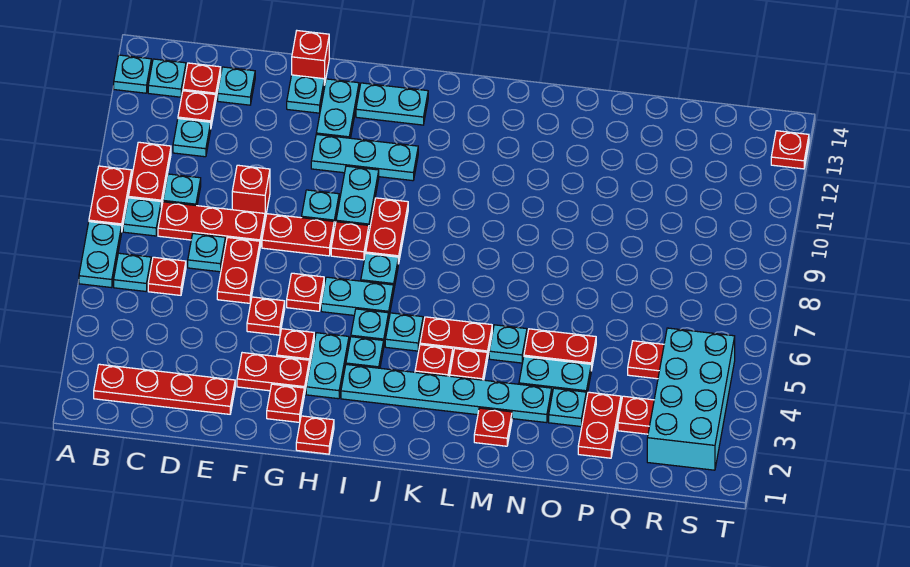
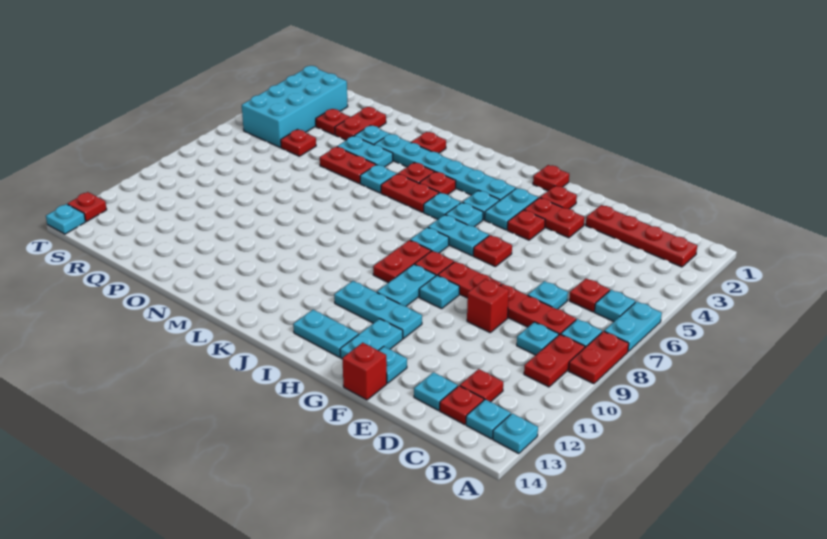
cyan plate C11 level 1 -> cyan plate T14 level 1
red plate E6:E7 level 1 -> none
red plate F5 level 1 -> none

